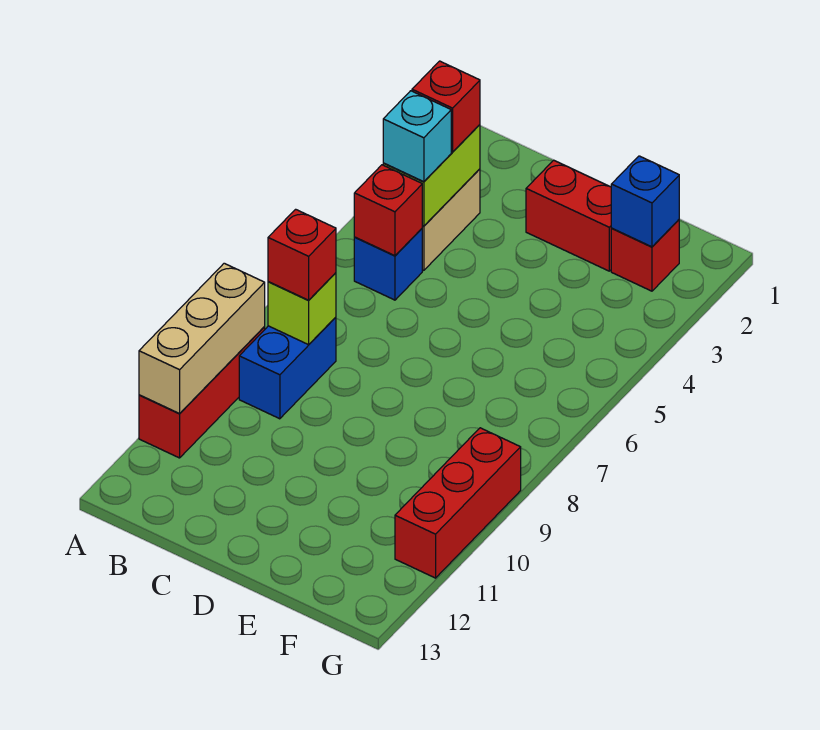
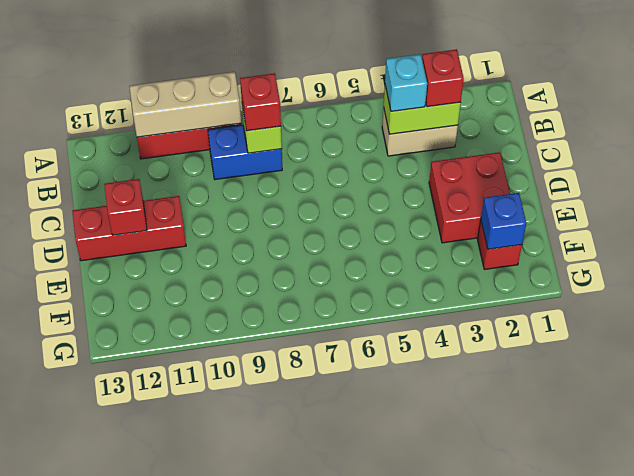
blue brick B5 level 1 -> none
red brick B5 level 2 -> red brick D12 level 2
red brick D2:E2 level 1 -> red brick D2:E3 level 1
red brick G9:G11 level 1 -> red brick D11:D13 level 1

